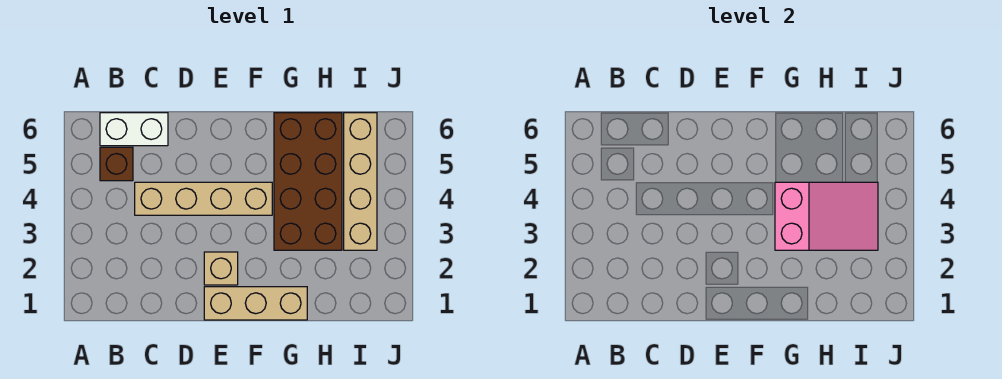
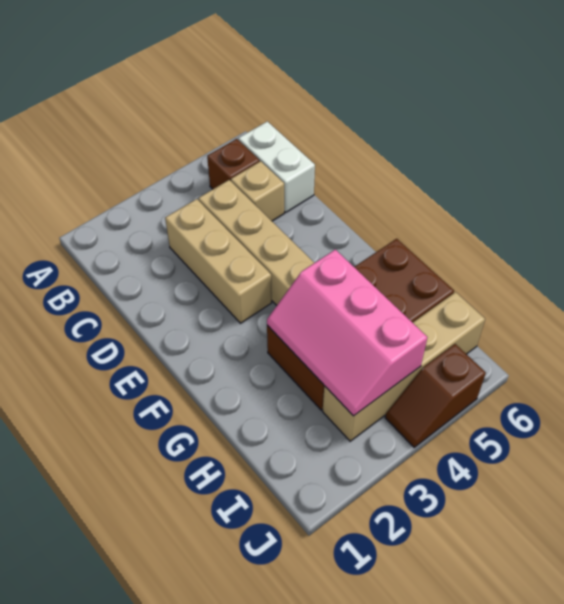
tan brick E1:G1 level 1 -> tan brick C3:E3 level 1
tan brick E2 level 1 -> tan brick C5 level 1
pink slope G3:I4 level 2 top G -> pink slope G3:I4 level 2 top 4
none -> brown slope J4:J5 level 1 top 5

